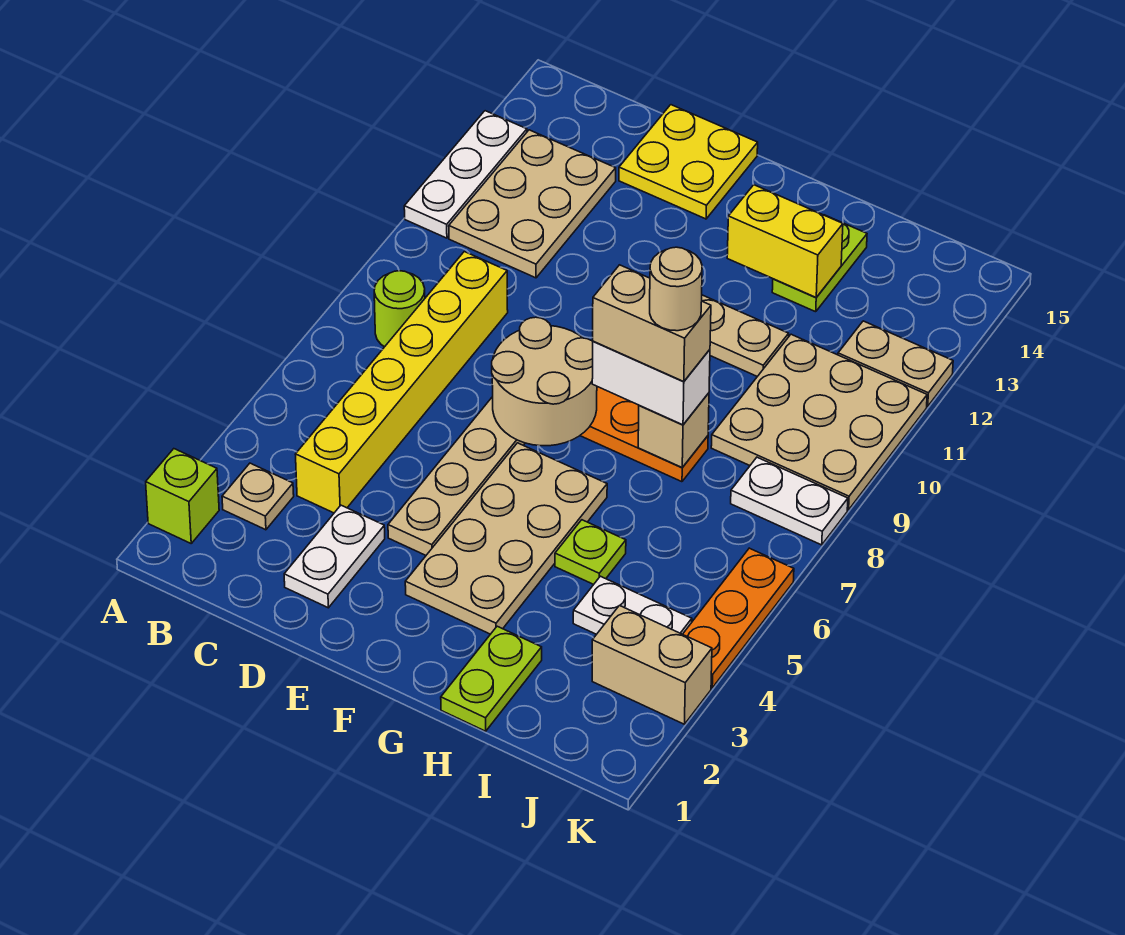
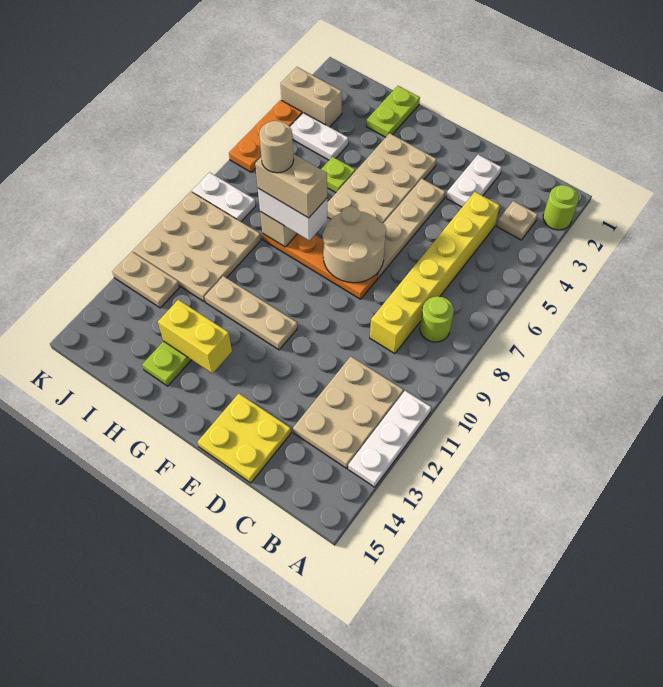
lime brick A2 level 1 -> lime round brick A2 level 1

